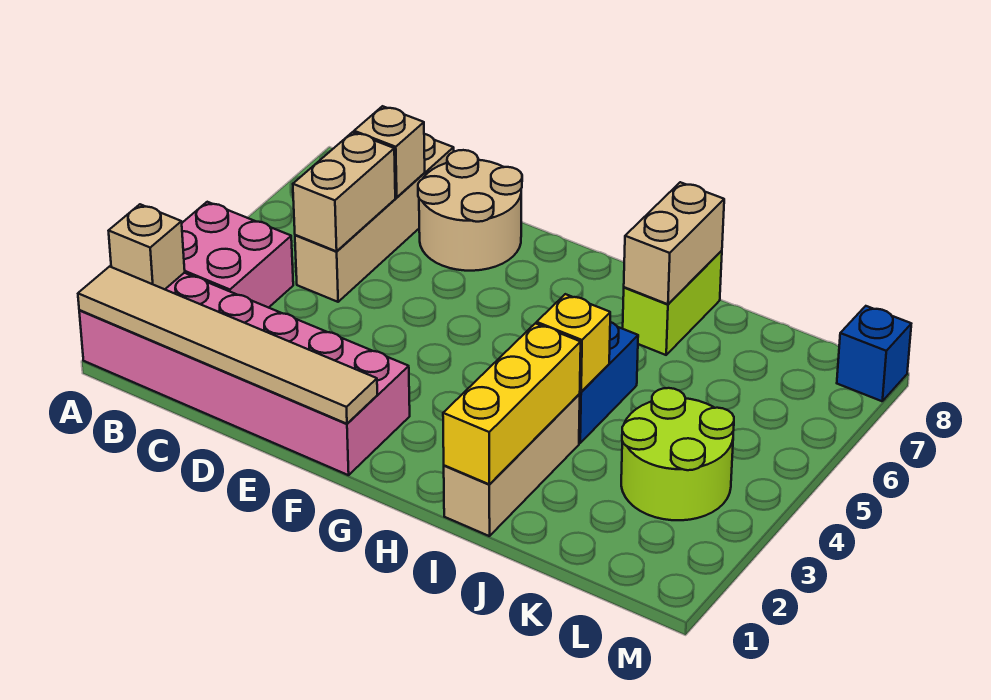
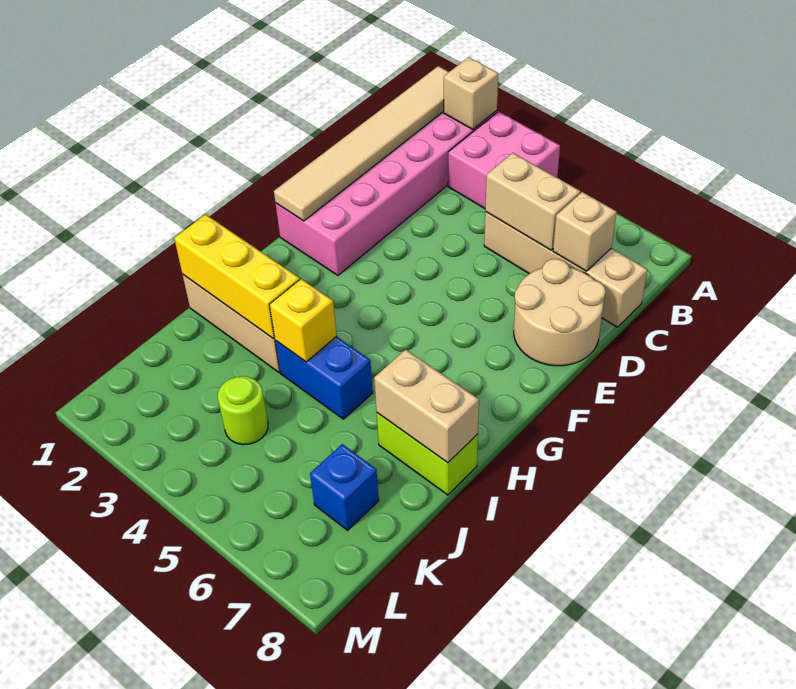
lime round brick K3:L4 level 1 -> lime round brick K4 level 1
blue brick M8 level 1 -> blue brick K7 level 1

